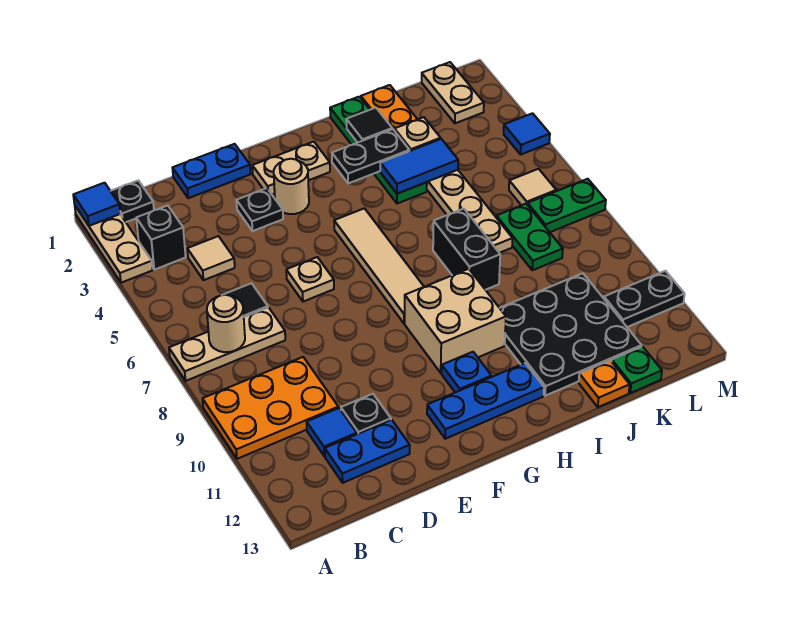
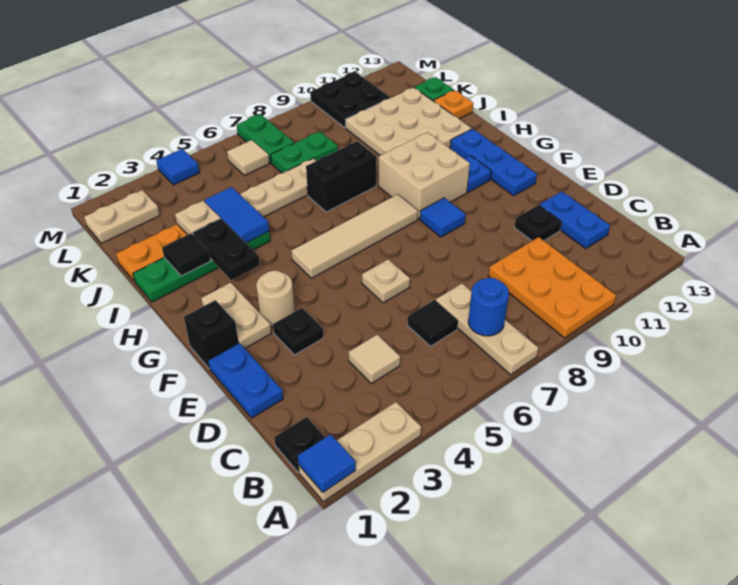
black brick B3 level 1 -> black brick F1 level 1
tan round brick B7 level 2 -> blue round brick B7 level 2
blue tile C11 level 1 -> blue tile F9 level 1
black plate I10:K12 level 1 -> tan plate I10:K12 level 1
black plate L11:M11 level 1 -> black plate L10:M11 level 1

